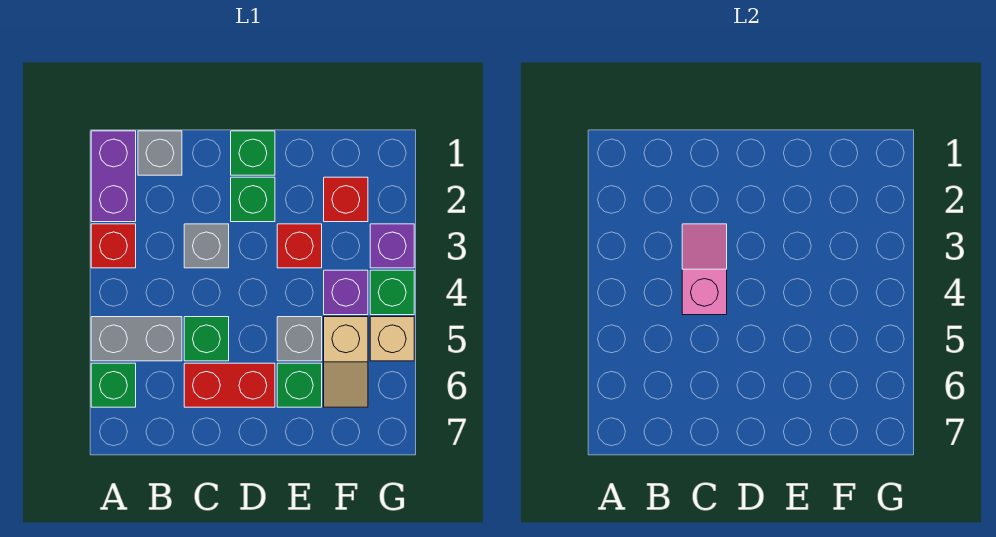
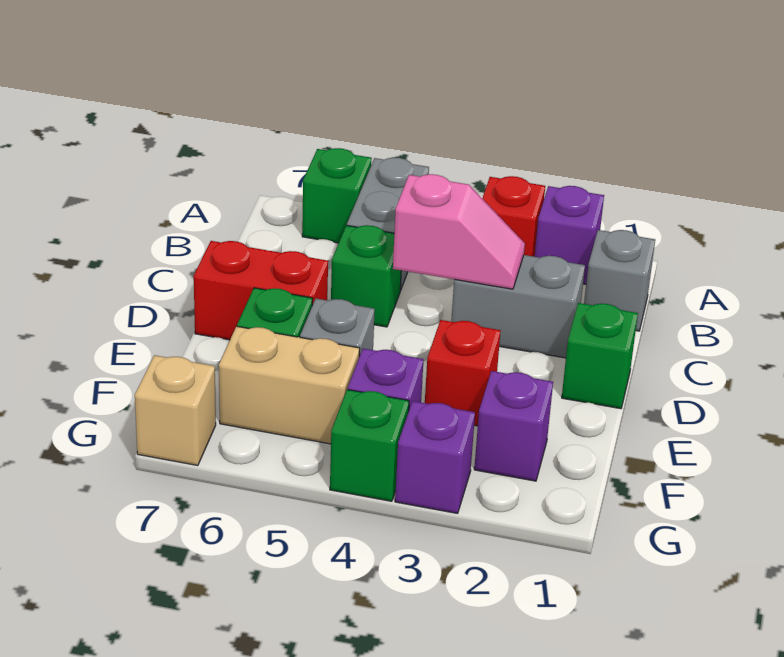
purple brick A1:A2 level 1 -> purple brick A2 level 1
grey brick C3 level 1 -> grey brick C2:C3 level 1
red brick C6:D6 level 1 -> red brick D6:D7 level 1
green brick D2 level 1 -> none
red brick F2 level 1 -> purple brick F2 level 1
tan slope F5:F6 level 1 top 5 -> tan brick F5:F6 level 1
tan brick G5 level 1 -> tan brick G7 level 1

